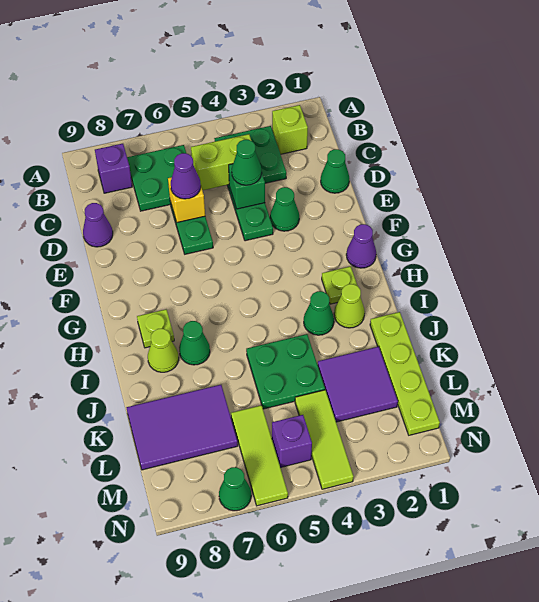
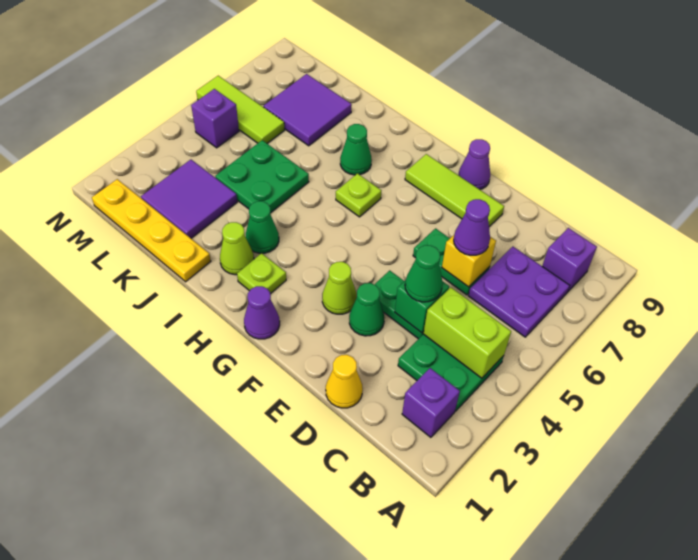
lime brick B2 level 1 -> purple brick B2 level 1
green plate B6:C7 level 1 -> purple plate B6:C7 level 1
lime brick C4:C5 level 2 -> lime brick B4:C4 level 2
green cone D1 level 1 -> yellow cone D1 level 1
purple cone D9 level 1 -> purple cone F9 level 1
lime plate H8 level 1 -> lime plate H6 level 1
lime cone I8 level 1 -> lime cone F3 level 1
lime plate J1:M1 level 1 -> yellow plate J1:M1 level 1
purple tile K7:L9 level 1 -> purple tile K7:L8 level 1
lime tile L4:N4 level 1 -> lime tile E8:G8 level 1
green cone N7 level 1 -> none

